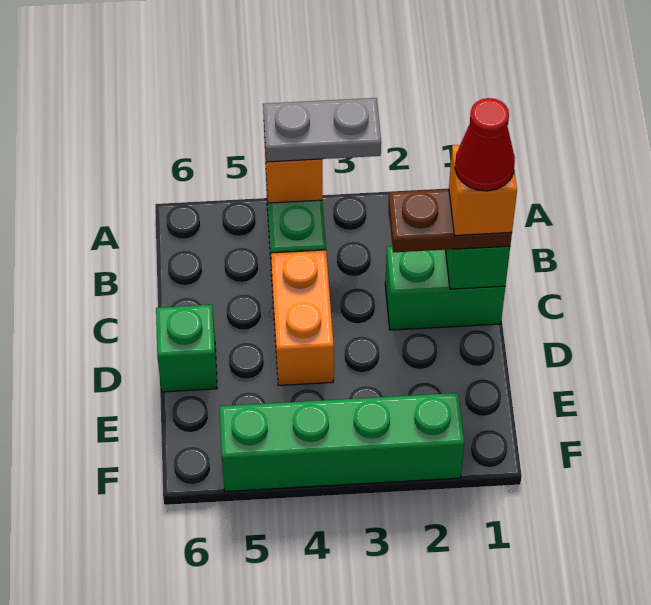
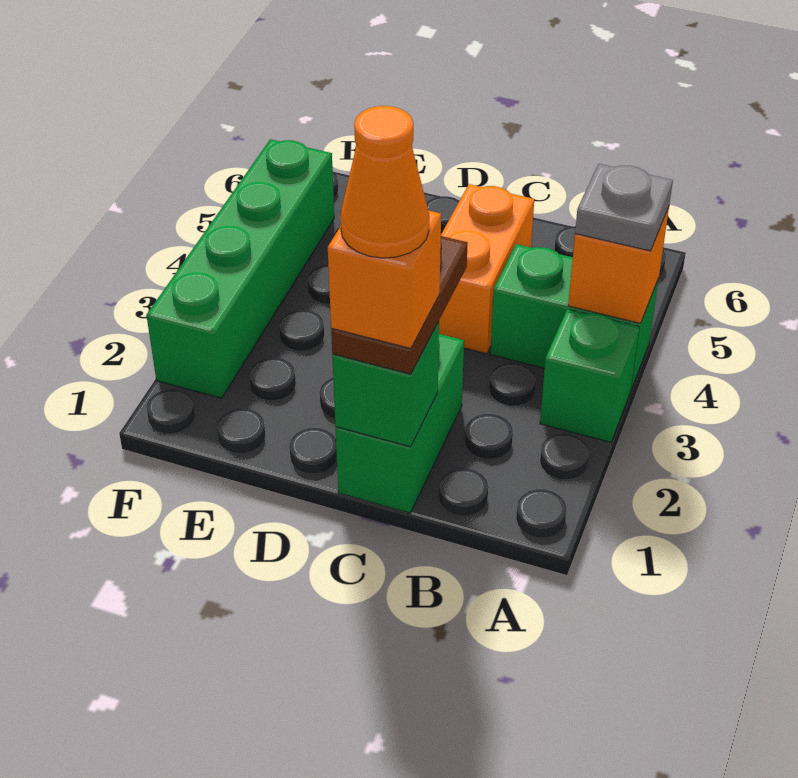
grey plate A3:A4 level 3 -> grey plate A4 level 3
red cone C1 level 5 -> orange cone C1 level 5
orange brick C4:D4 level 1 -> orange brick C4:C5 level 1
green brick D6 level 1 -> green brick A3 level 1

